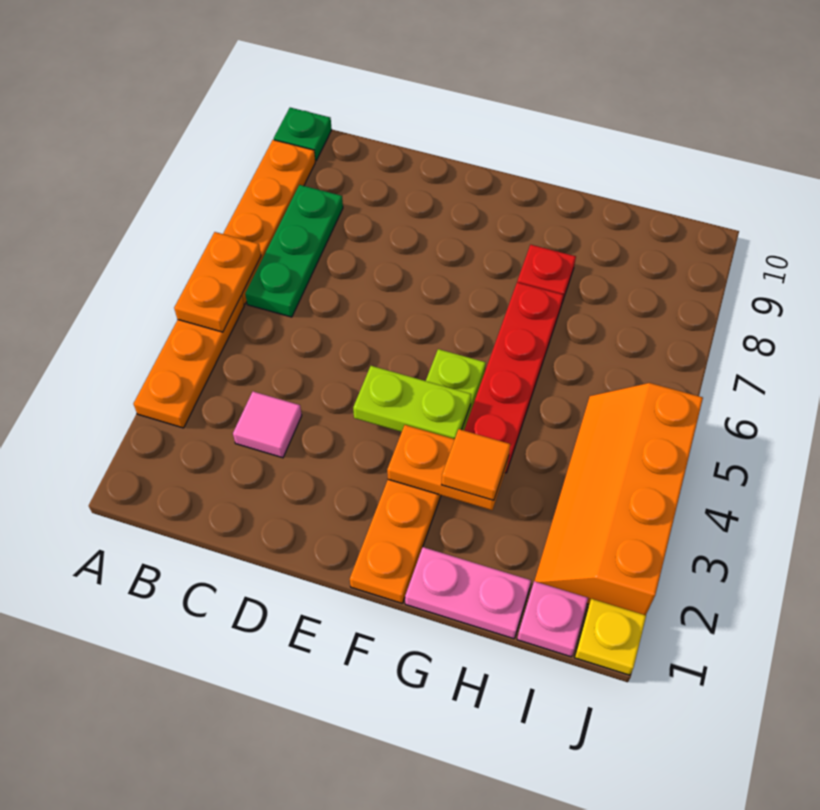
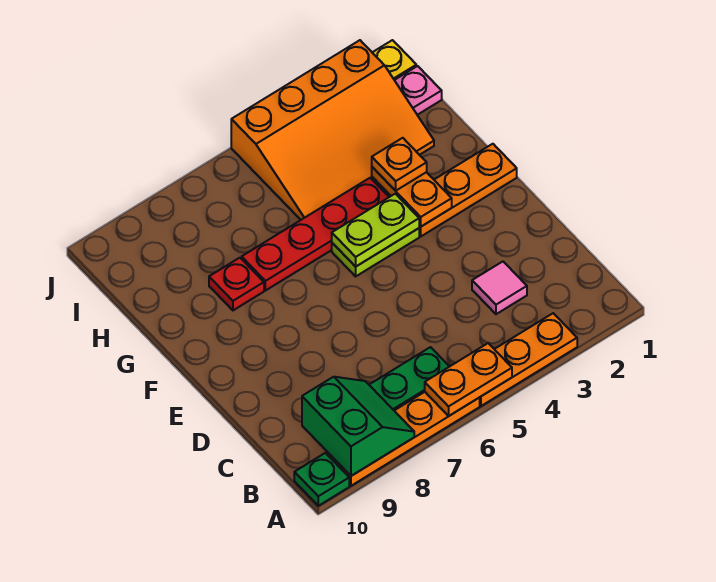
none -> green slope A8:B9 level 2 top 9
lime plate E4:F4 level 2 -> lime plate F4:F5 level 2
pink plate G1:H1 level 1 -> none
orange tile G3 level 3 -> orange plate G3 level 3
orange slope I2:J5 level 1 top J -> orange slope H2:J5 level 1 top J

